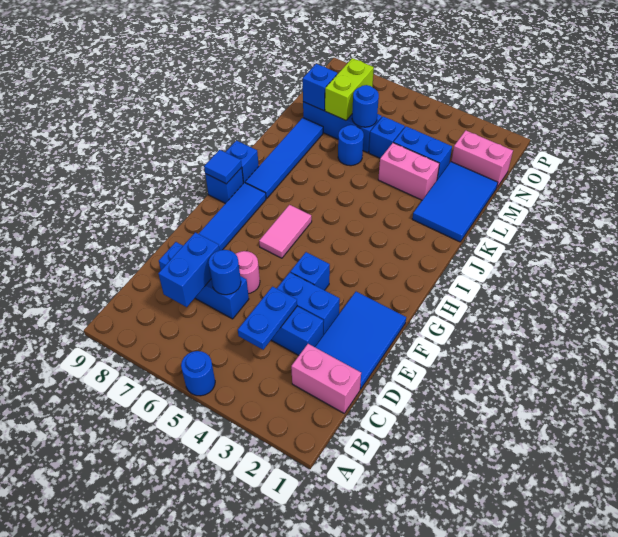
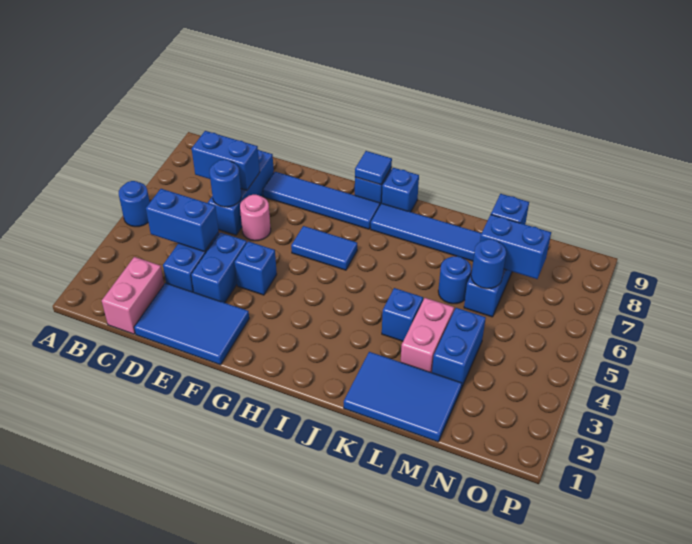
blue plate C4:D4 level 2 -> blue brick C4:D4 level 2
pink tile G6:H6 level 1 -> blue tile G6:H6 level 1
blue brick M5 level 1 -> blue brick K4 level 1
lime brick M7:N7 level 2 -> blue brick M7:N7 level 2
pink brick N1:N2 level 1 -> none

